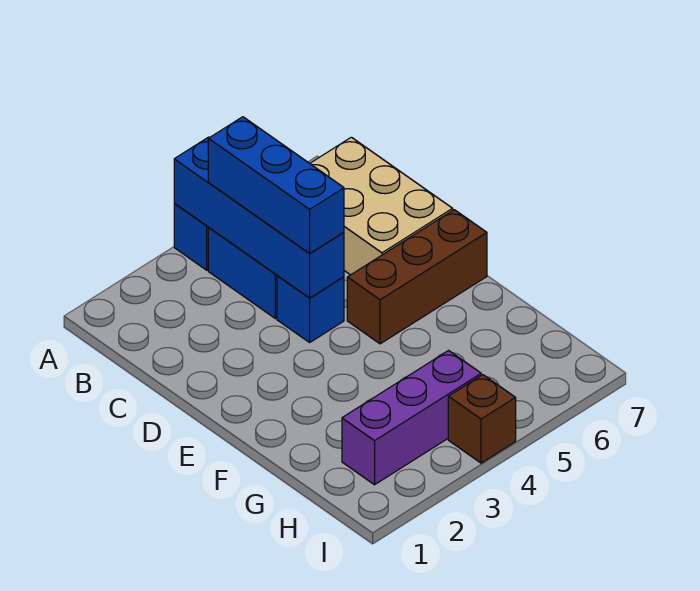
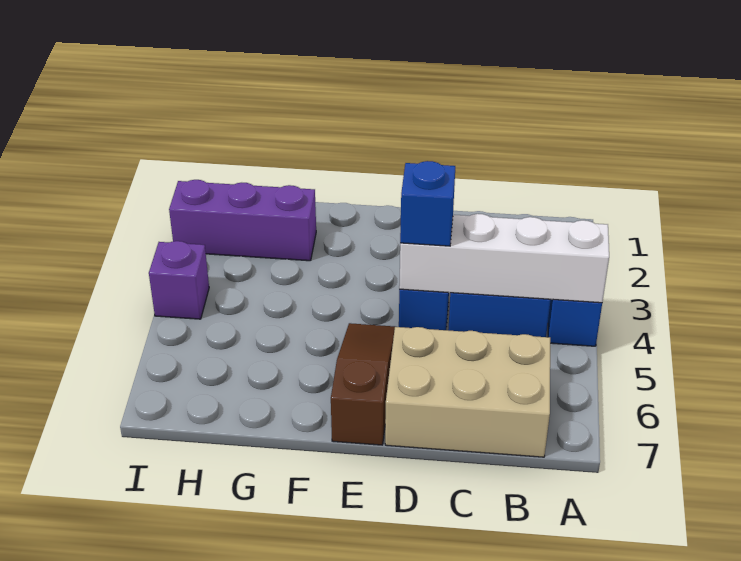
blue brick A4:D4 level 2 -> white brick A4:D4 level 2
blue brick B4:D4 level 3 -> blue brick D4 level 3
brown brick E5:E7 level 1 -> brown slope E5:E7 level 1 top 7
purple brick H2:H4 level 1 -> purple brick G2:I2 level 1
brown brick I4 level 1 -> purple brick I4 level 1

